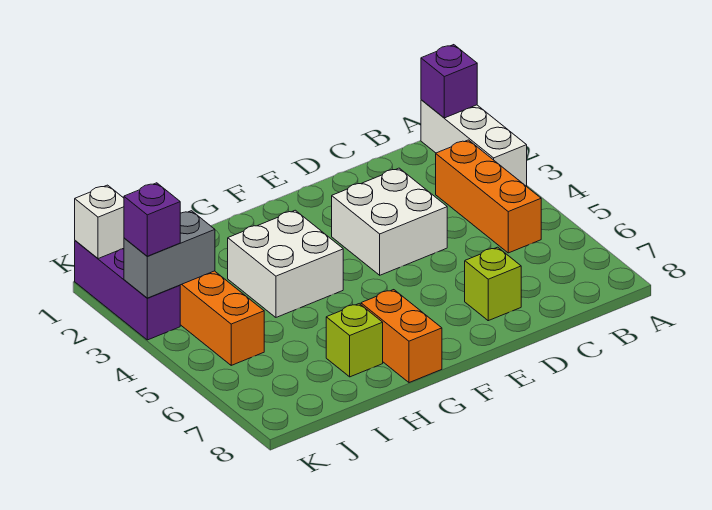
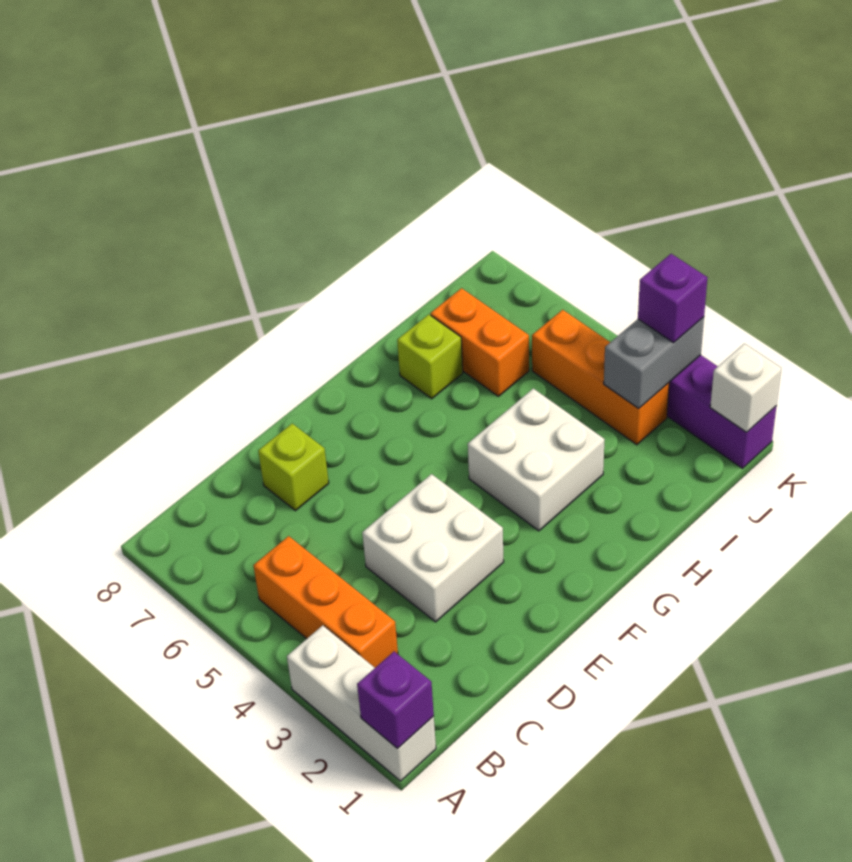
orange brick G7:G8 level 1 -> orange brick I6:I7 level 1

